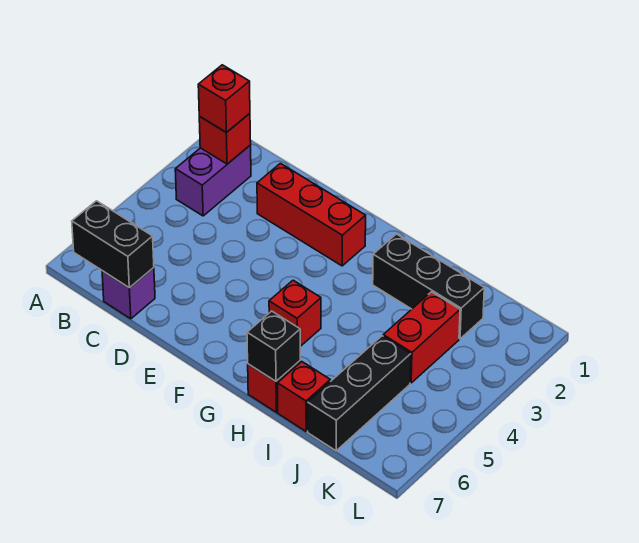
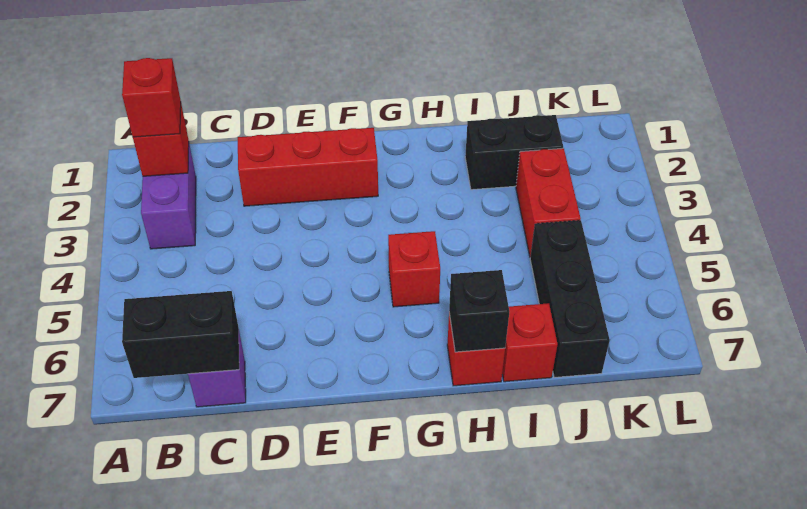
black brick H2:J2 level 1 -> black brick I2:J2 level 1

